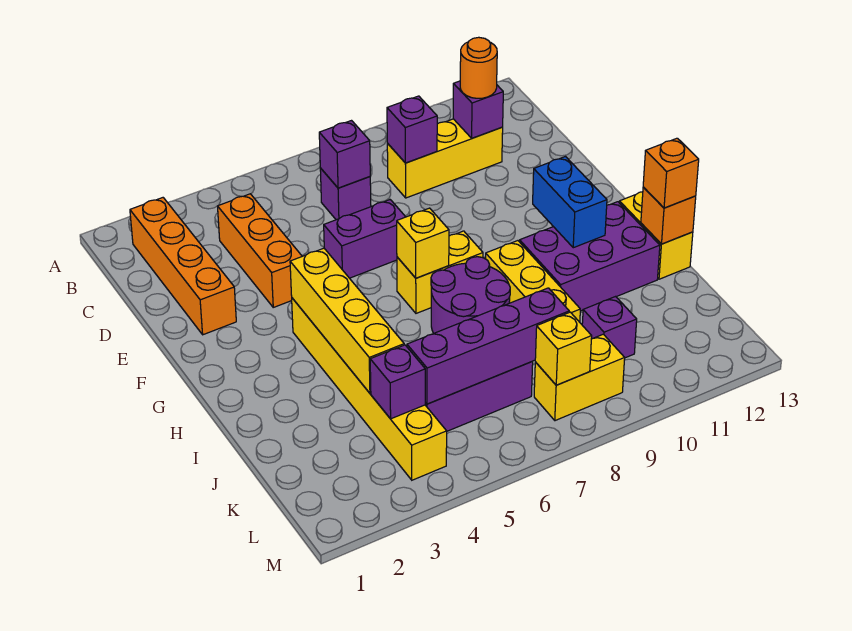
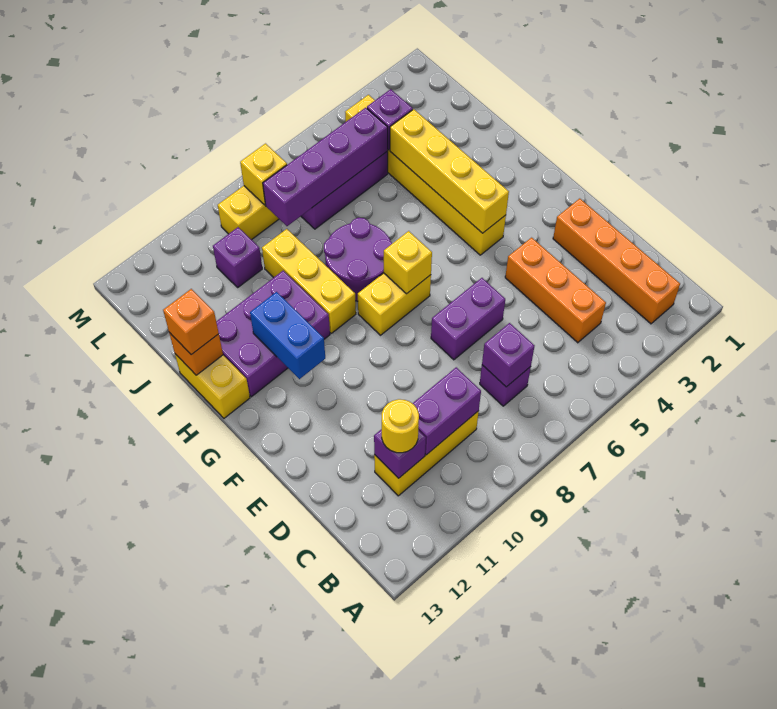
purple brick C9 level 2 -> purple brick C9:C10 level 2
orange round brick C11 level 3 -> yellow round brick C11 level 3

